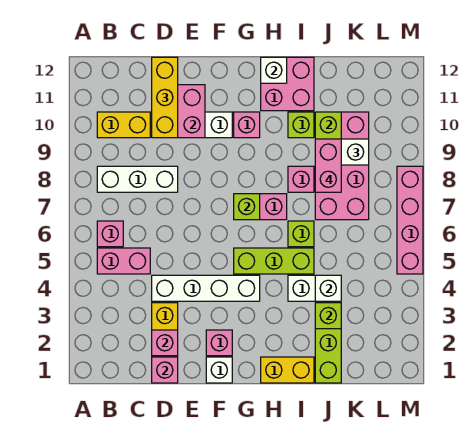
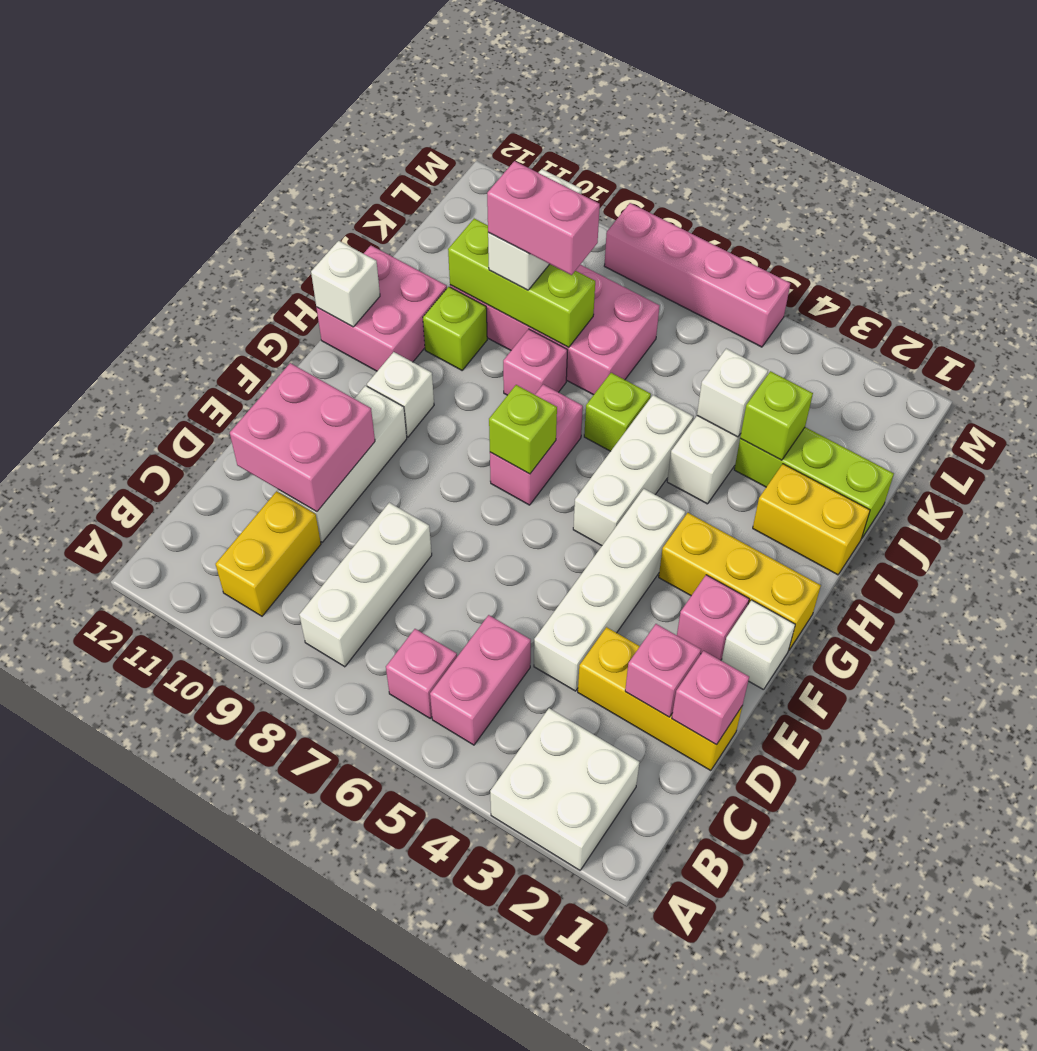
none -> white brick A2:B3 level 1
yellow brick D10:D12 level 3 -> yellow brick G1:G3 level 1
lime brick G5:I5 level 1 -> white brick G5:I5 level 1
pink brick G10 level 1 -> white brick G10 level 1
yellow brick H1:I1 level 1 -> yellow brick I1:I2 level 1

